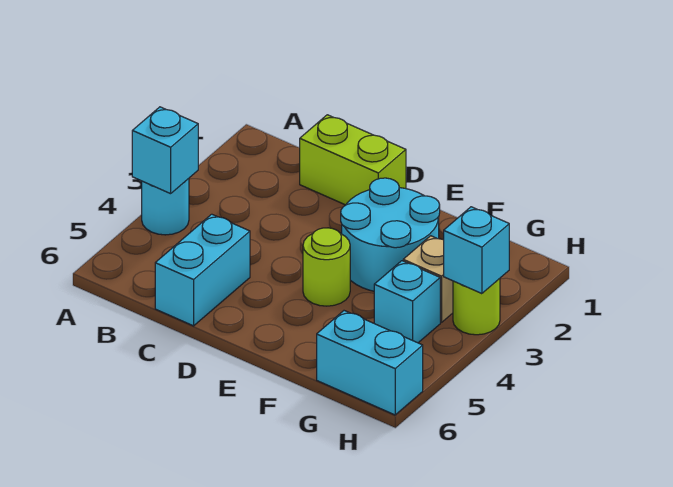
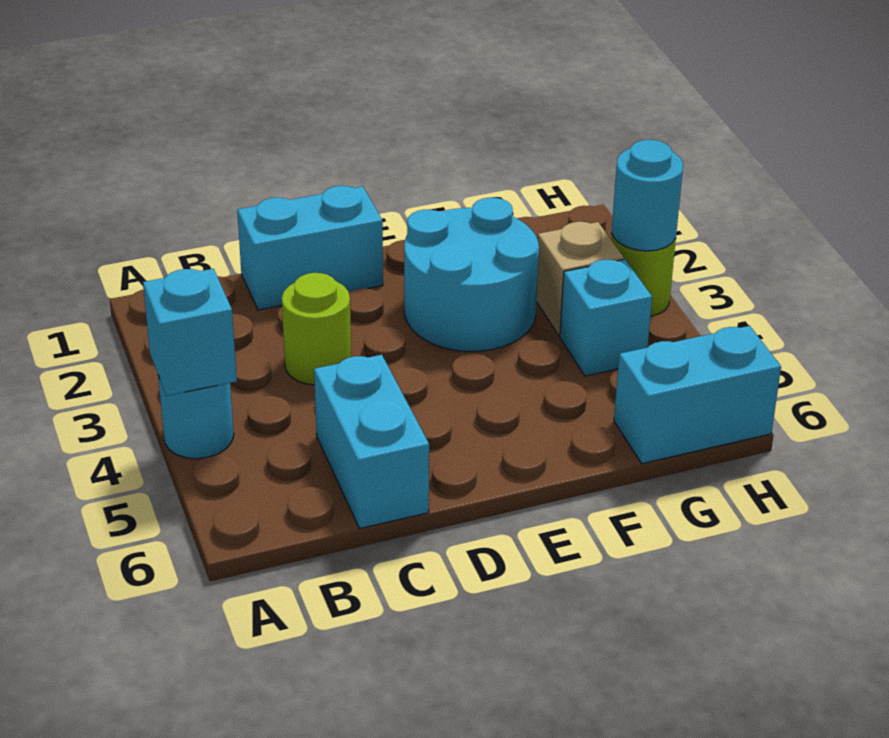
lime brick C1:D1 level 1 -> cyan brick C1:D1 level 1
lime round brick E4 level 1 -> lime round brick C3 level 1
cyan brick H3 level 2 -> cyan round brick H3 level 2

